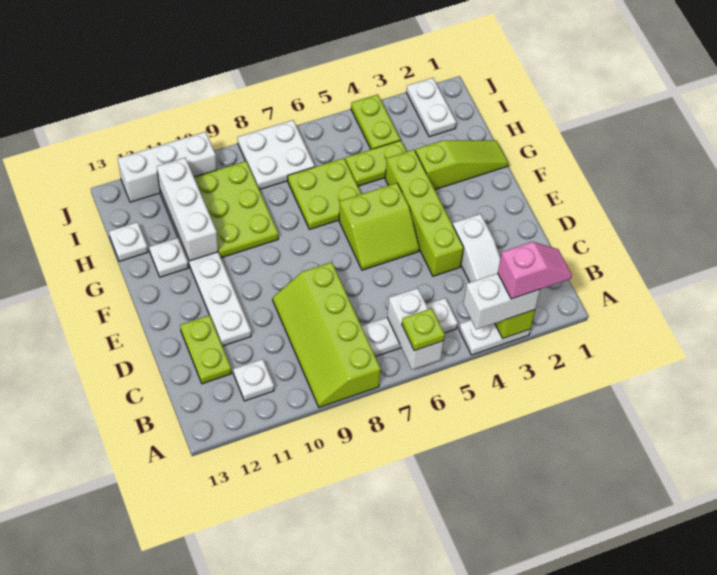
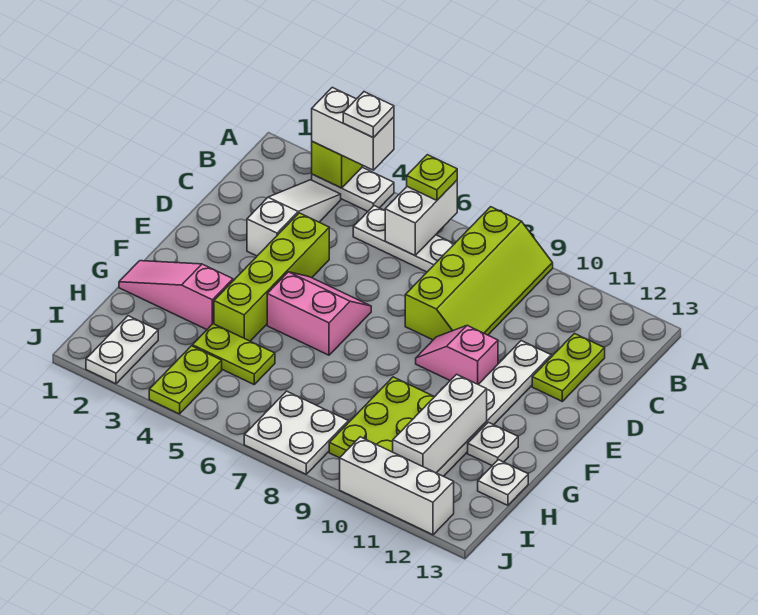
pink slope A2:A3 level 4 top 3 -> pink slope E9:E10 level 1 top 10
white plate B11 level 1 -> white plate A4 level 4
lime slope E5:F6 level 1 top F -> pink slope E5:F6 level 1 top F
lime slope G1:G3 level 1 top 3 -> pink slope G1:G3 level 1 top 3
lime plate G6:H7 level 1 -> none

